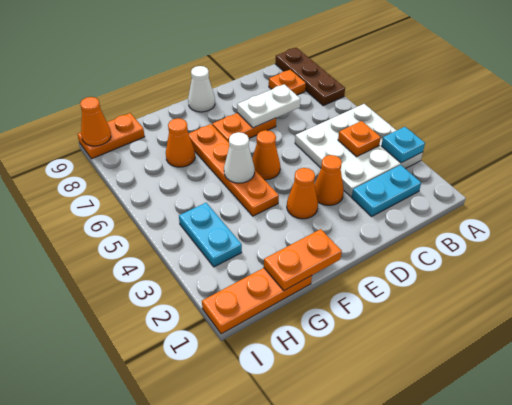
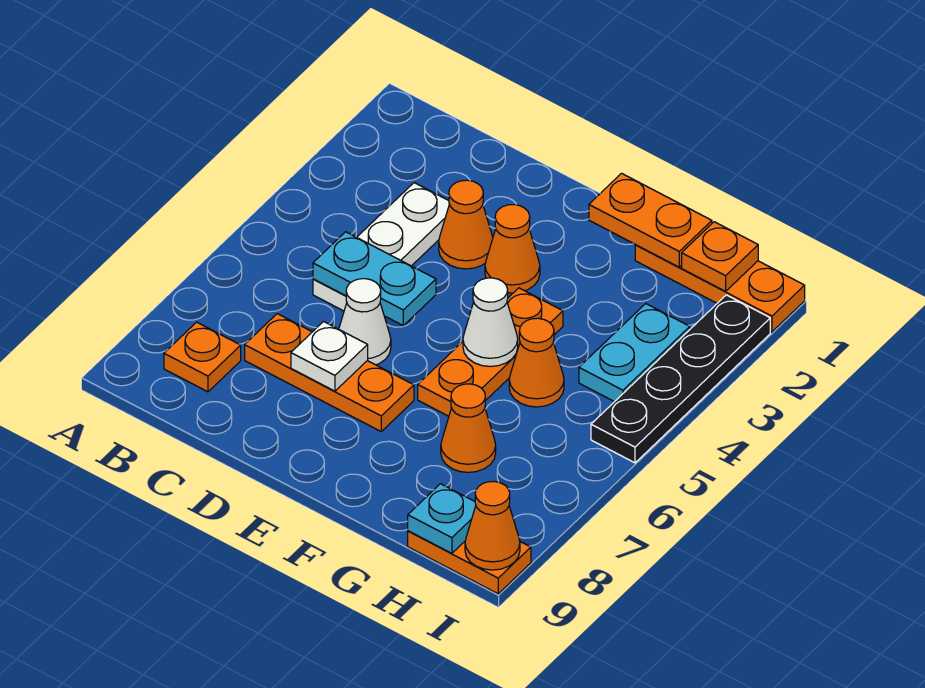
white plate A3:C5 level 1 -> white plate C3:C5 level 1
cyan plate A3 level 2 -> cyan plate H9 level 2
brown plate A7:A9 level 1 -> none
cyan plate B2:C2 level 1 -> cyan plate C5:D5 level 2
orange plate B4 level 2 -> orange plate H1 level 2
white plate C7:D7 level 2 -> white plate D7 level 2
orange plate D7:E7 level 1 -> orange plate C7:E7 level 1
orange cone E5 level 1 -> orange cone G5 level 1
white cone E9 level 1 -> white cone D6 level 1
orange plate F4:F7 level 1 -> orange plate F4:F6 level 1
none -> black plate I2:I5 level 1

